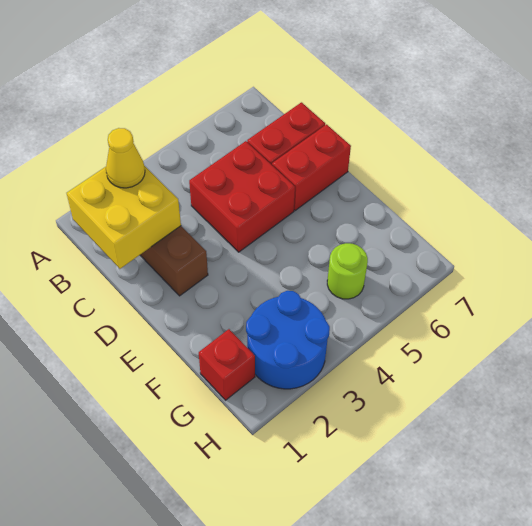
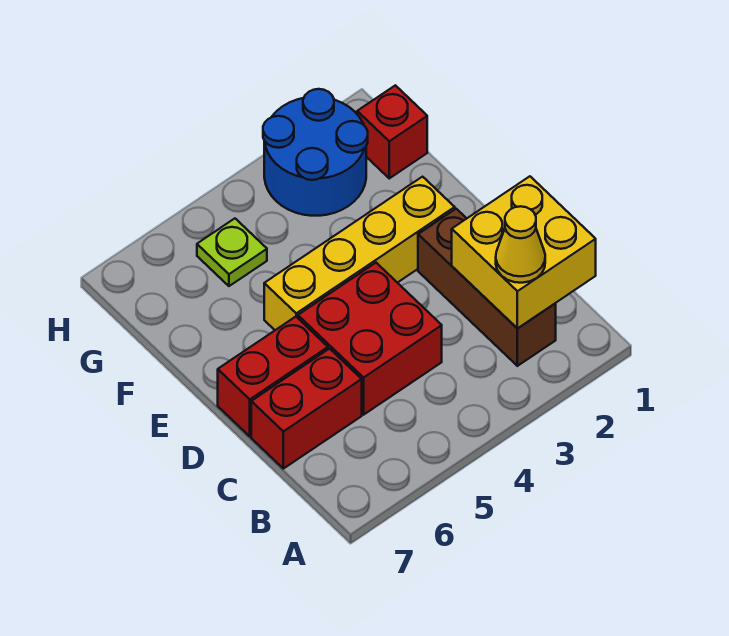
none -> yellow brick E2:E5 level 1
lime round brick G5 level 1 -> lime plate G5 level 1

